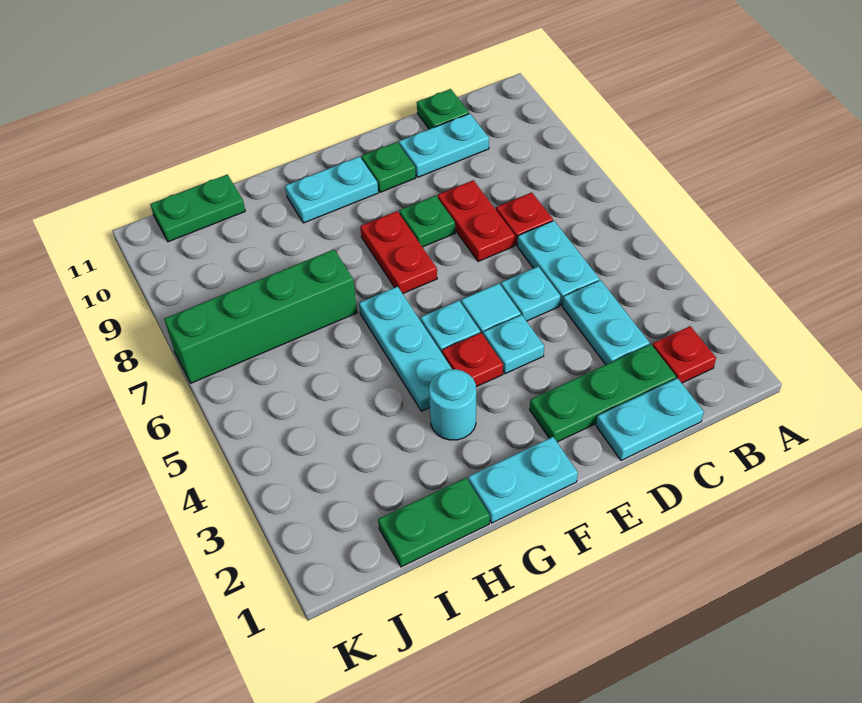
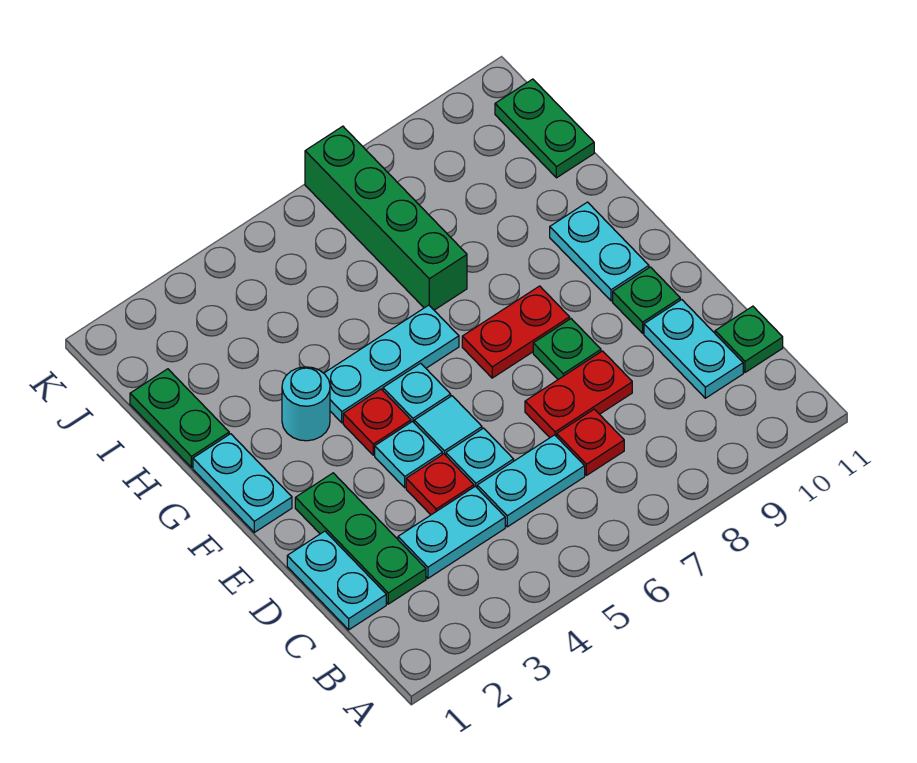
red plate B2 level 1 -> red plate D4 level 1

